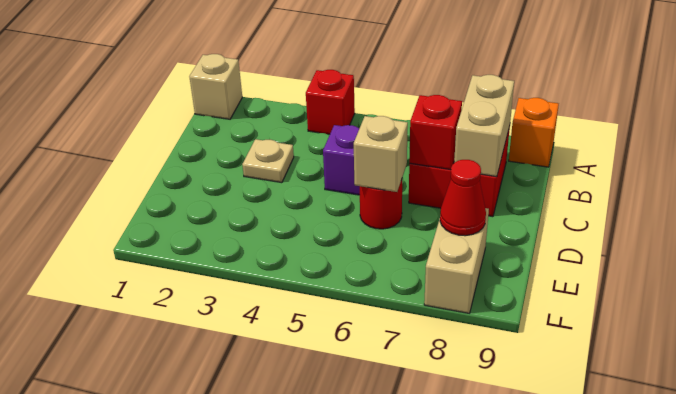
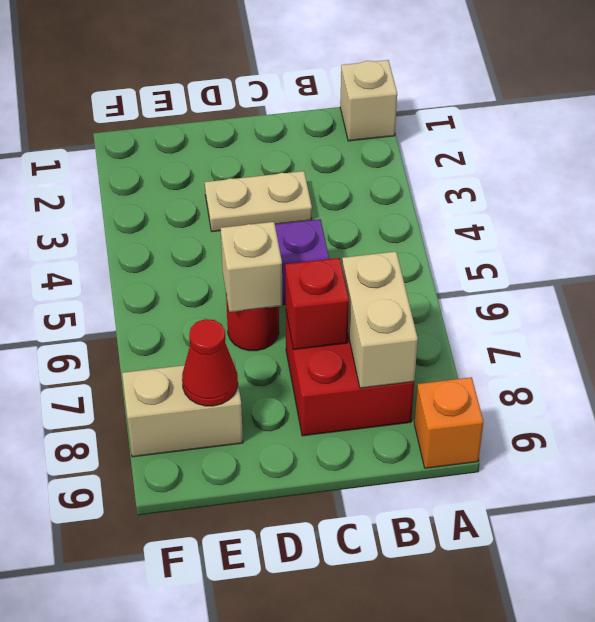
red brick A4 level 1 -> none
tan brick B8:C8 level 2 -> tan brick B7:B8 level 2
tan plate C3 level 1 -> tan plate C3:D3 level 1

